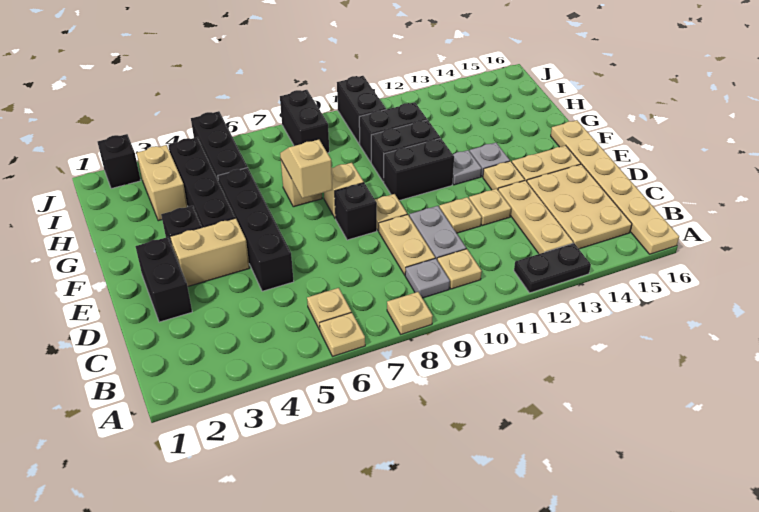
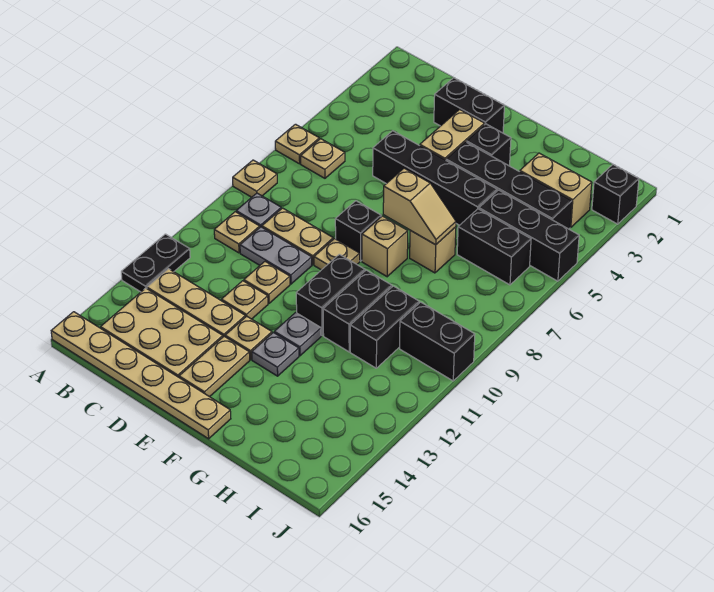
black brick I8:J8 level 1 -> black brick H6:I6 level 1

